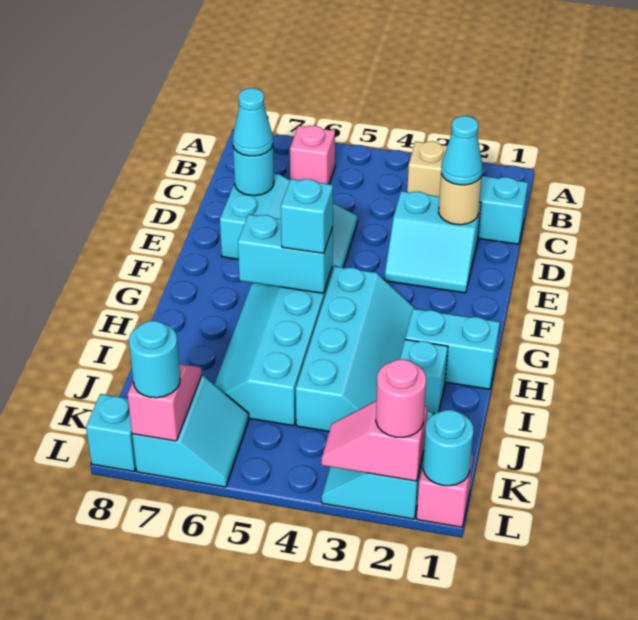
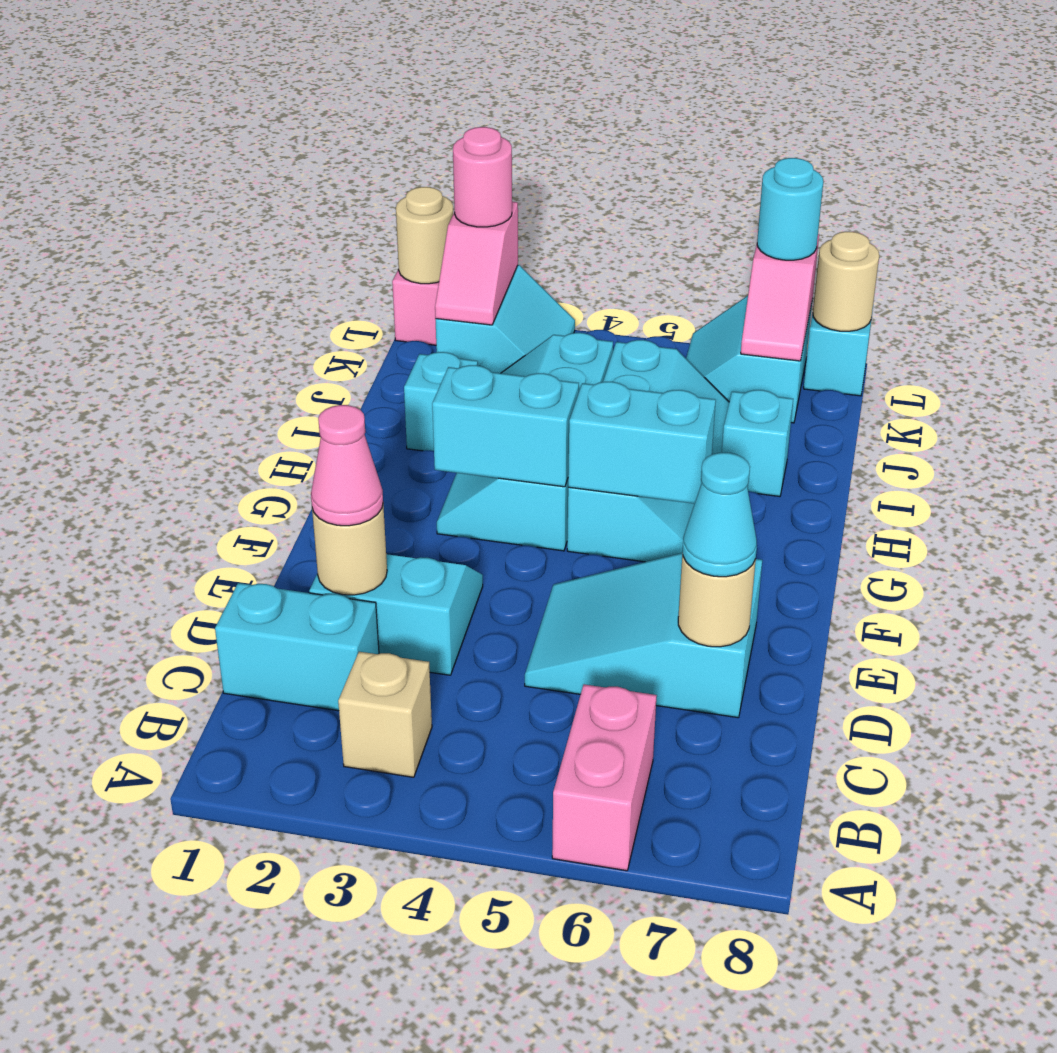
pink brick B6 level 1 -> pink brick A6:B6 level 1
cyan cone D2 level 3 -> pink cone D2 level 3
cyan round brick D7 level 2 -> tan round brick D7 level 2
cyan brick G5 level 3 -> cyan brick I7 level 1
cyan brick H1:H2 level 1 -> cyan brick G3:G4 level 2
cyan round brick L1 level 2 -> tan round brick L1 level 2
pink slope L2:L3 level 2 top 2 -> pink slope K2:L2 level 2 top L
none -> tan round brick L8 level 2

